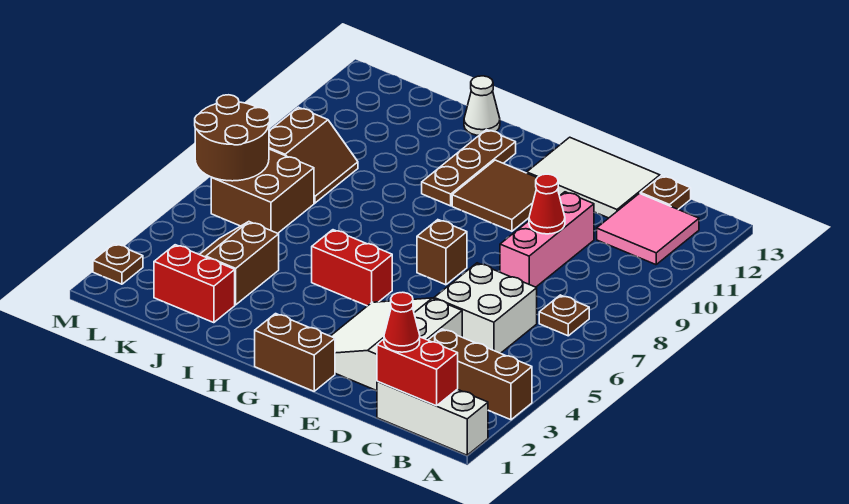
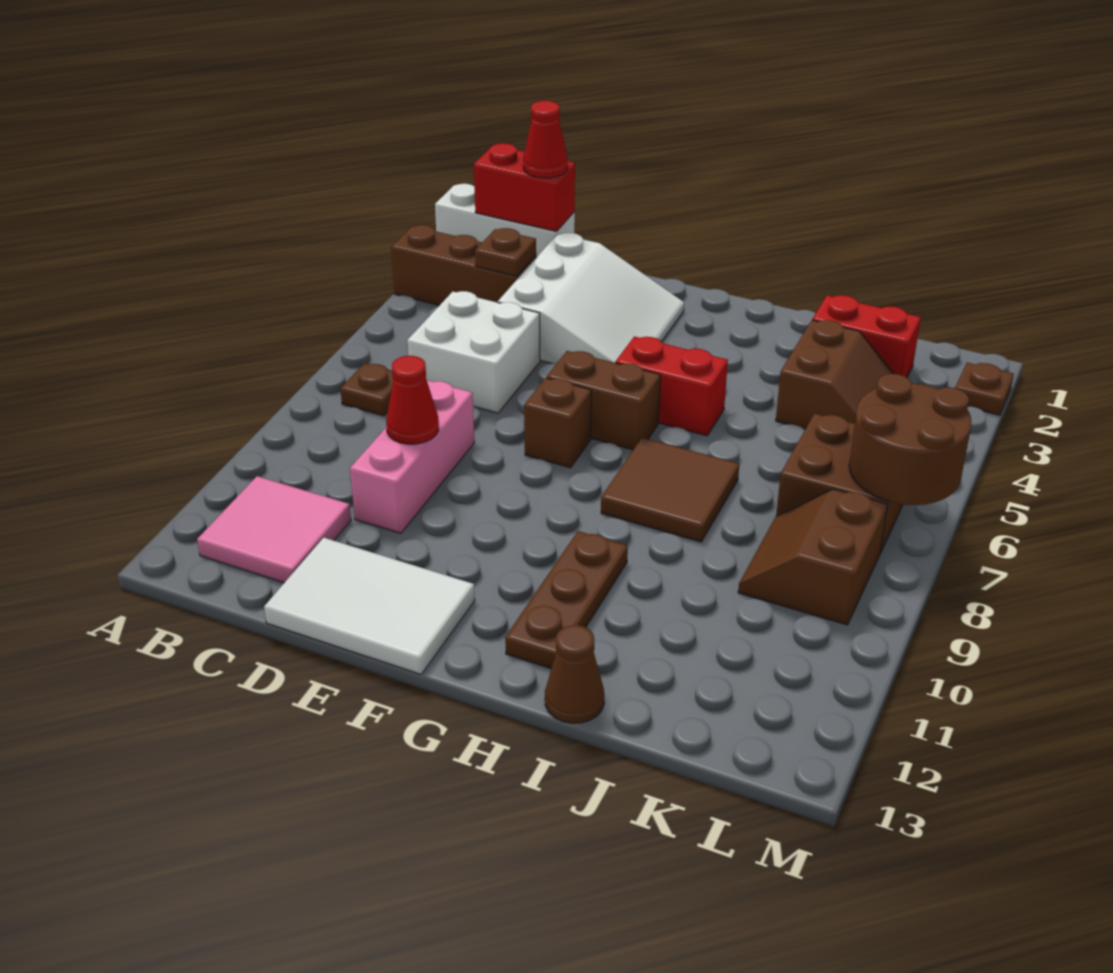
brown plate C13 level 1 -> brown plate C3 level 2
brown brick F1:G1 level 1 -> brown brick F6:G6 level 1
brown tile F10:G11 level 1 -> brown tile H7:I8 level 1
white cone I13 level 1 -> brown cone I13 level 1

